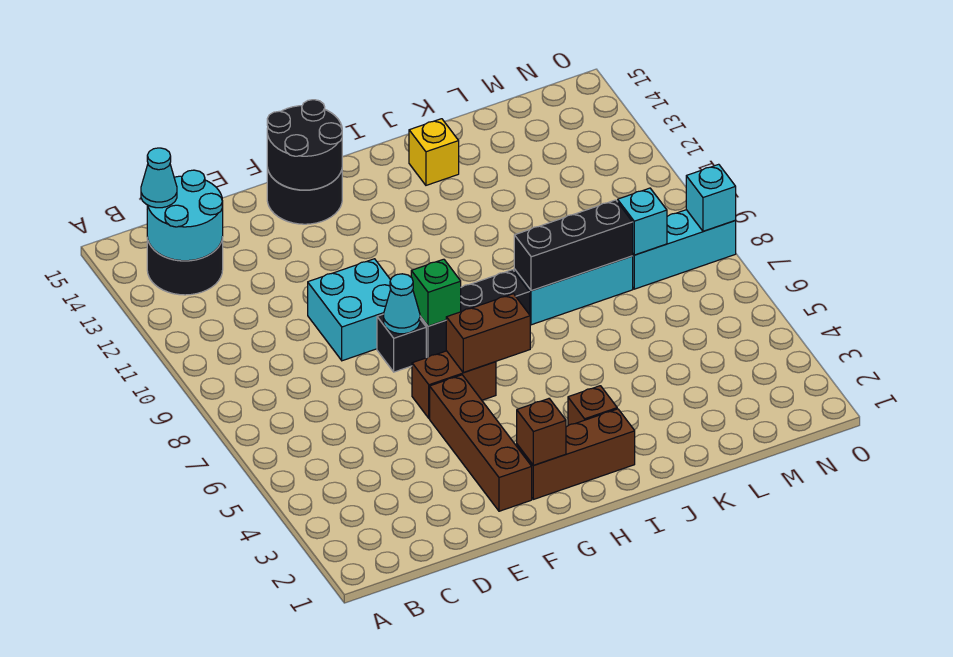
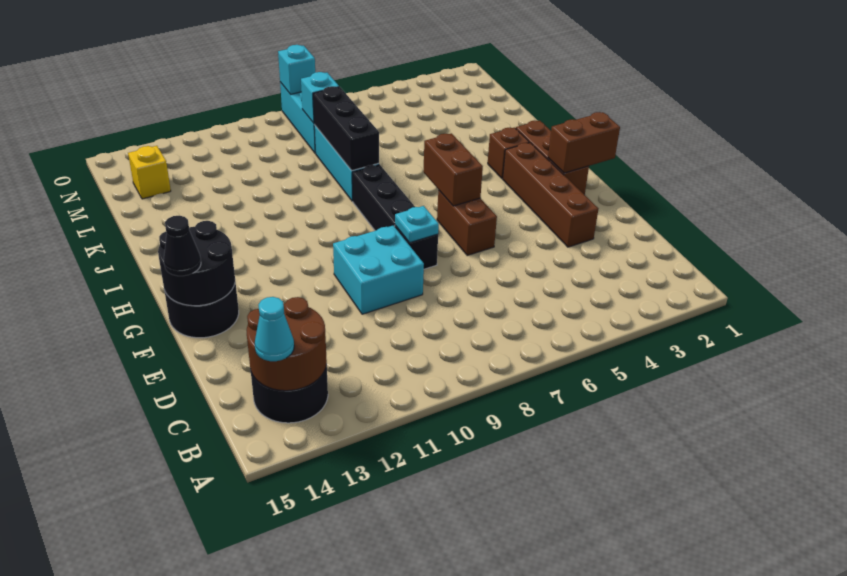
cyan round brick B13:C14 level 2 -> brown round brick B13:C14 level 2
brown brick F2:F5 level 1 -> brown brick E3:H3 level 1
cyan cone F8 level 2 -> cyan plate F8 level 2
none -> black cone F15 level 3
brown brick G2 level 2 -> brown brick G1:G2 level 2
green brick G8 level 2 -> none
yellow brick J14 level 1 -> yellow brick M14 level 1

